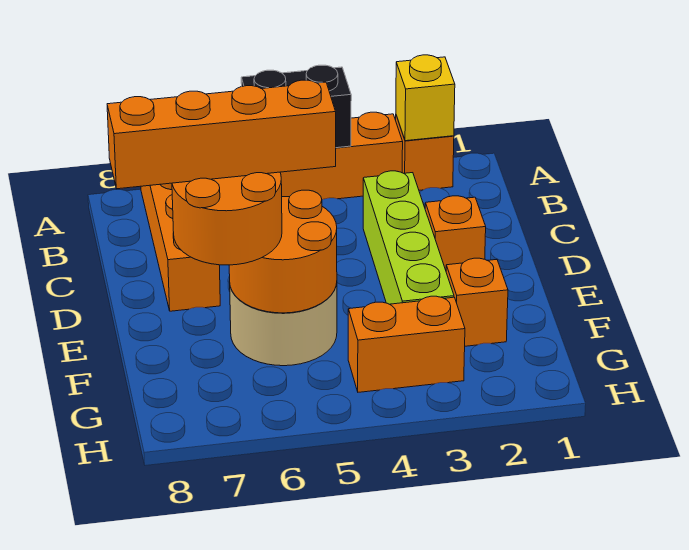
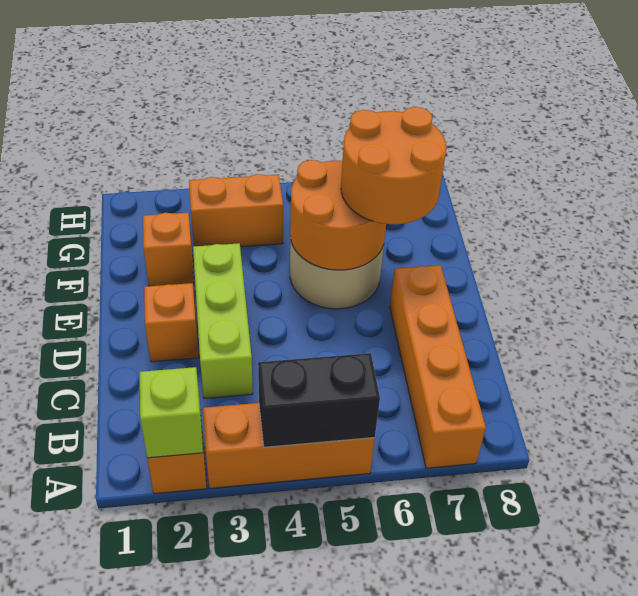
yellow brick A2 level 2 -> lime brick A2 level 2
lime brick C3:F3 level 1 -> lime brick C3:E3 level 1
orange brick E5:E8 level 4 -> none

